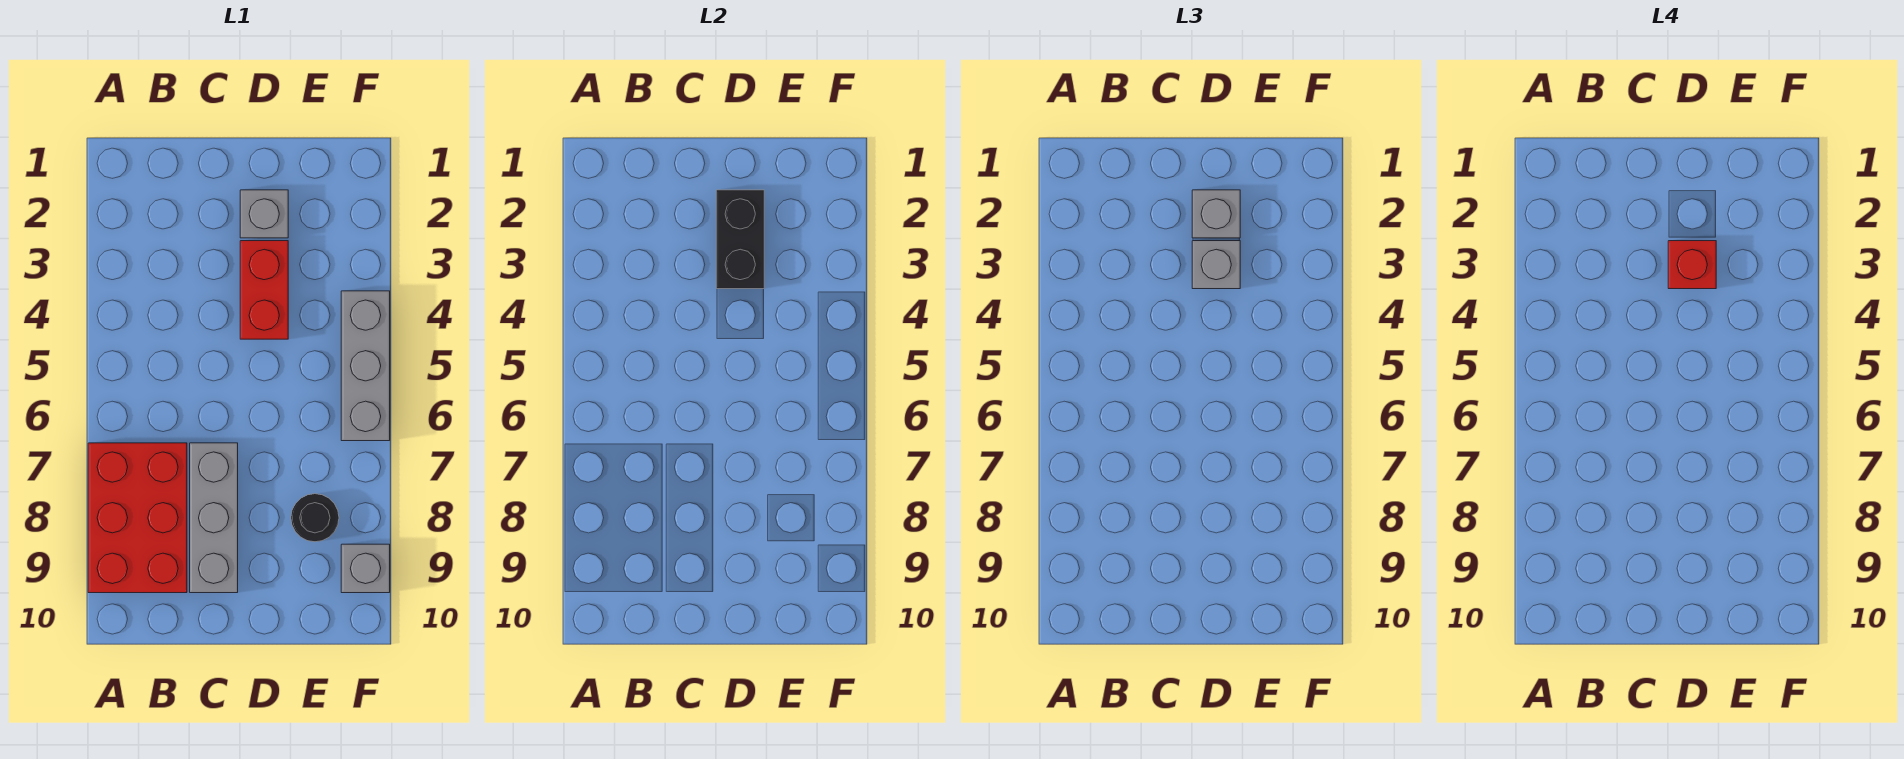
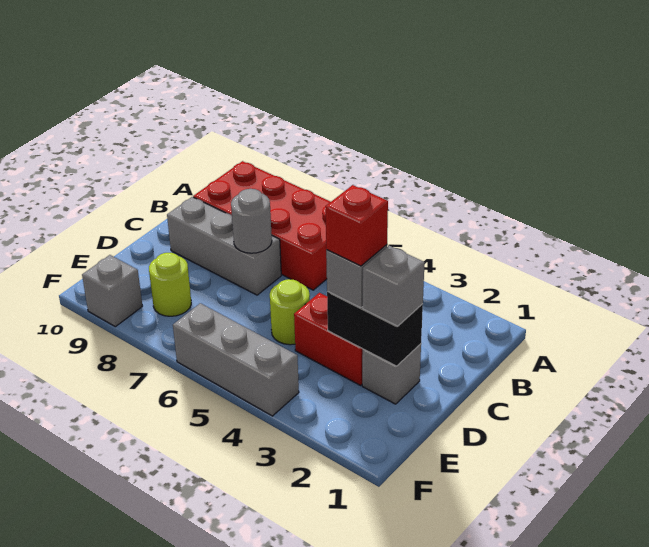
red brick A7:B9 level 1 -> red brick A6:B9 level 1
none -> grey round brick C7 level 2
none -> lime round brick D5 level 1
black round brick E8 level 1 -> lime round brick E8 level 1

